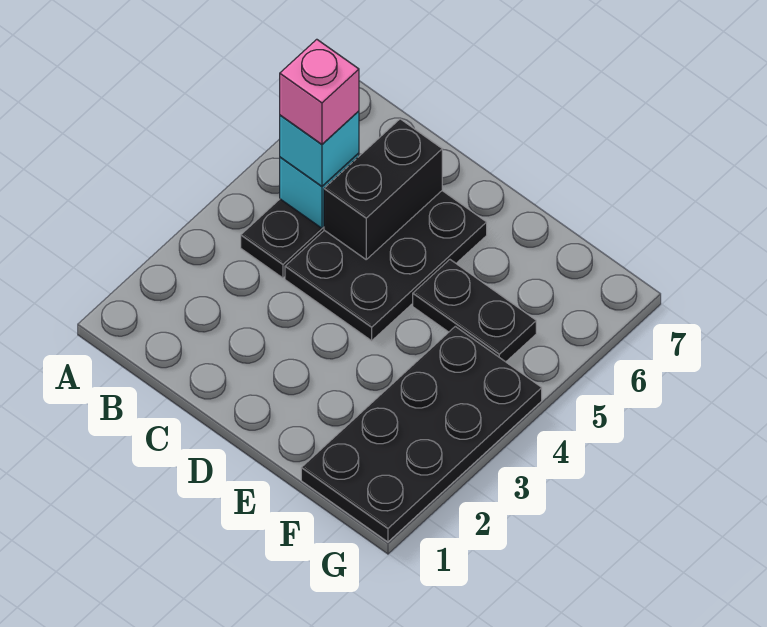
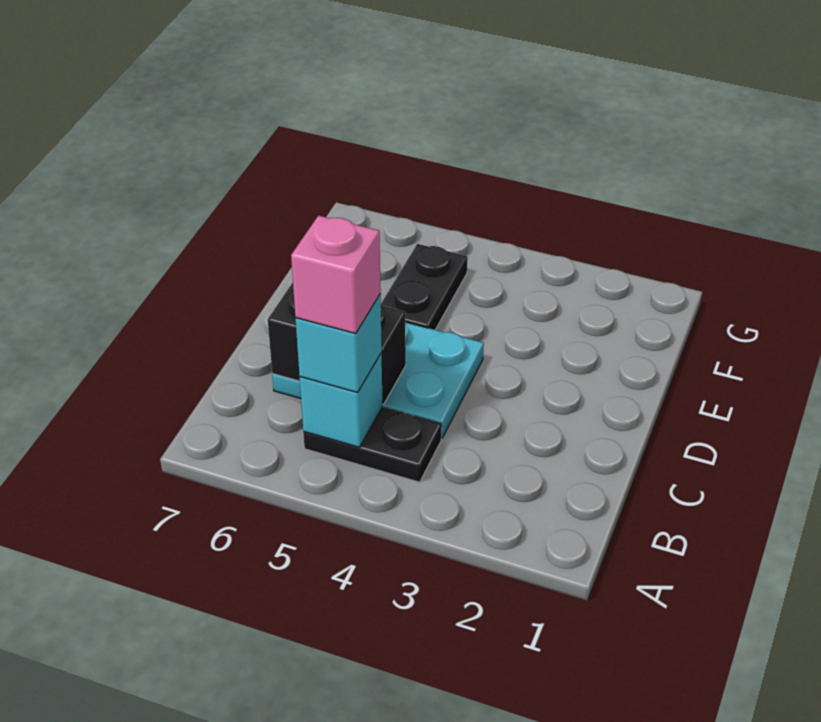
black plate C4:D6 level 1 -> cyan plate C4:D6 level 1
black plate F1:G4 level 1 -> none

